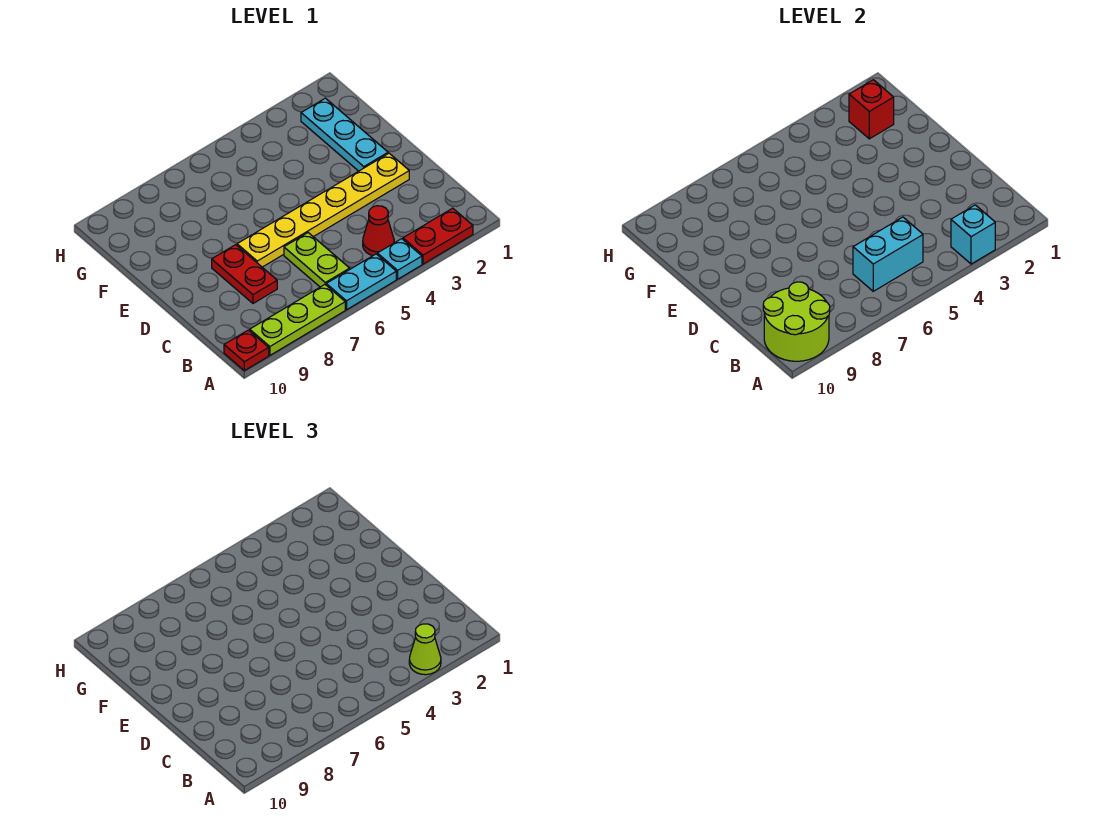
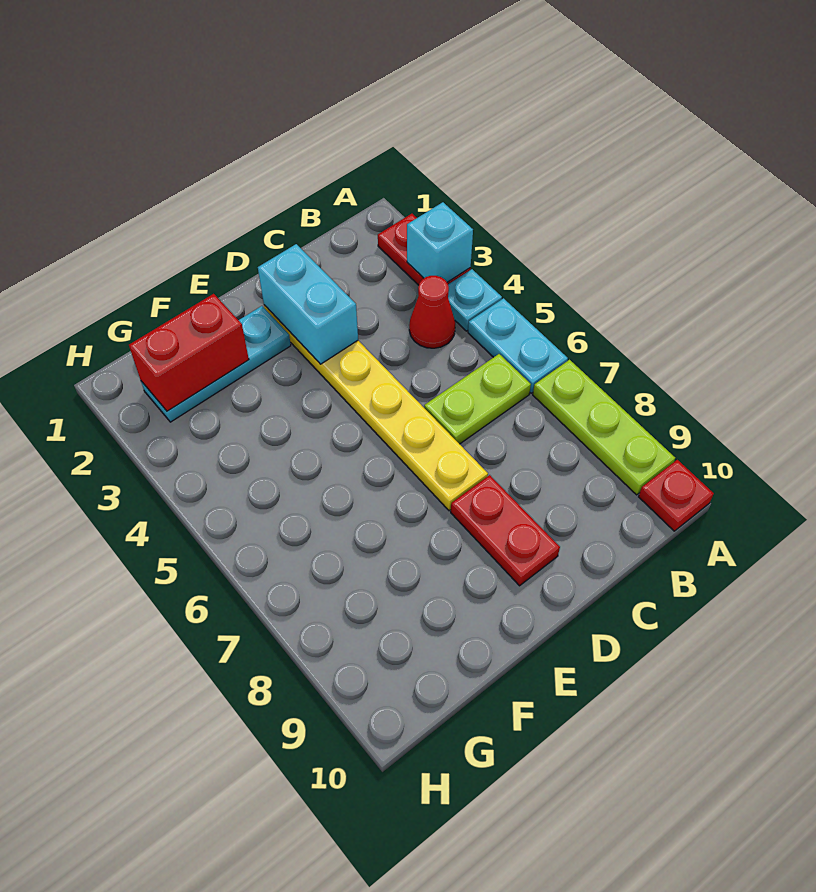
lime cone A3 level 3 -> none
lime round brick A9:B10 level 2 -> none
cyan brick B5:B6 level 2 -> cyan brick D2:D3 level 2
red plate C8:D8 level 1 -> red plate D8:D9 level 1
red brick G2 level 2 -> red brick F2:G2 level 2

